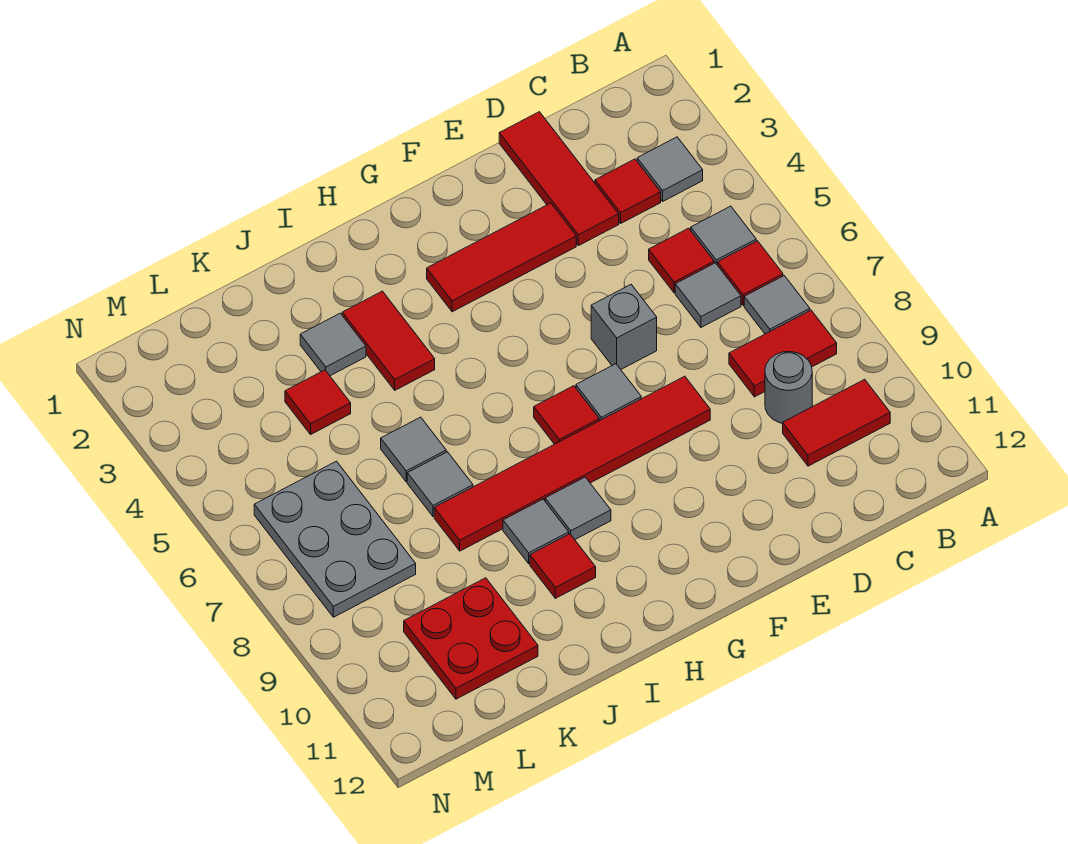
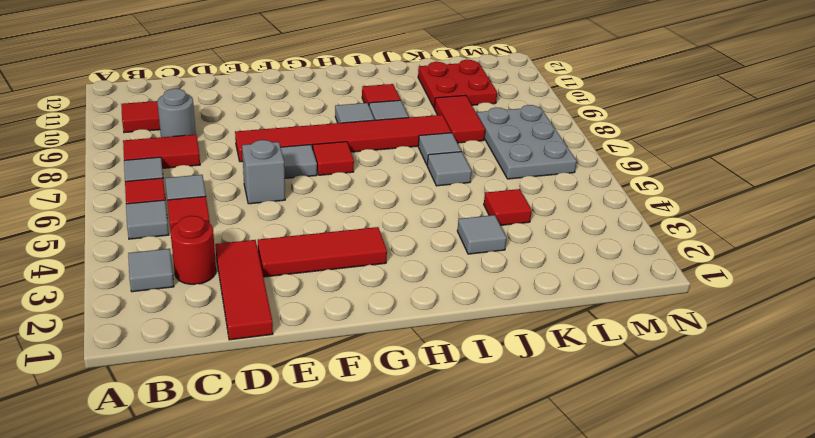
red tile C3 level 1 -> red round brick C3 level 1
red tile I3:I4 level 1 -> red tile K8:K9 level 1

